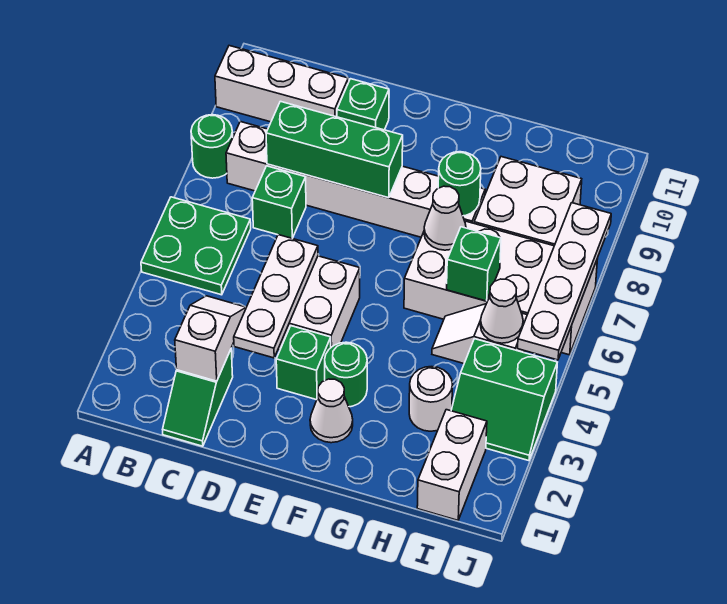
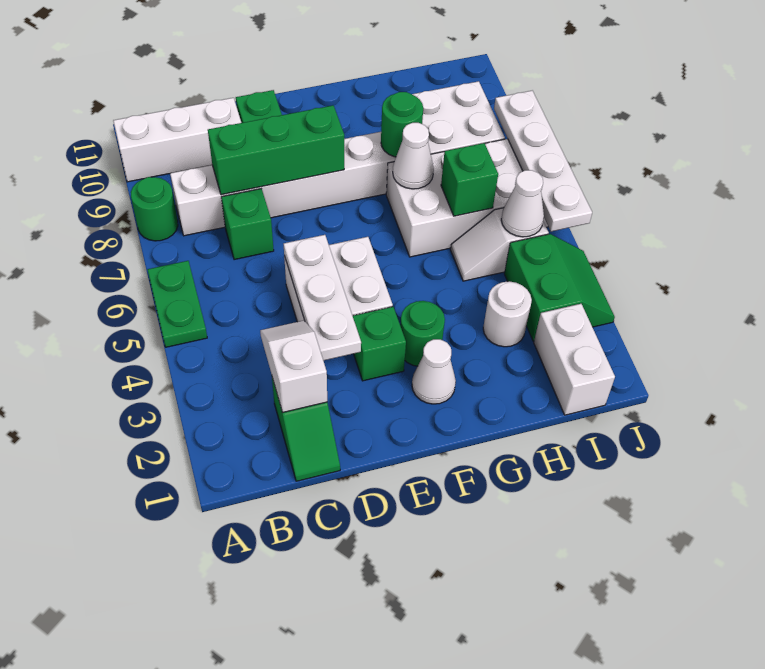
green plate A5:B6 level 1 -> green plate A5:A6 level 1
green slope I3:J4 level 1 top 4 -> green slope I3:J4 level 1 top I

